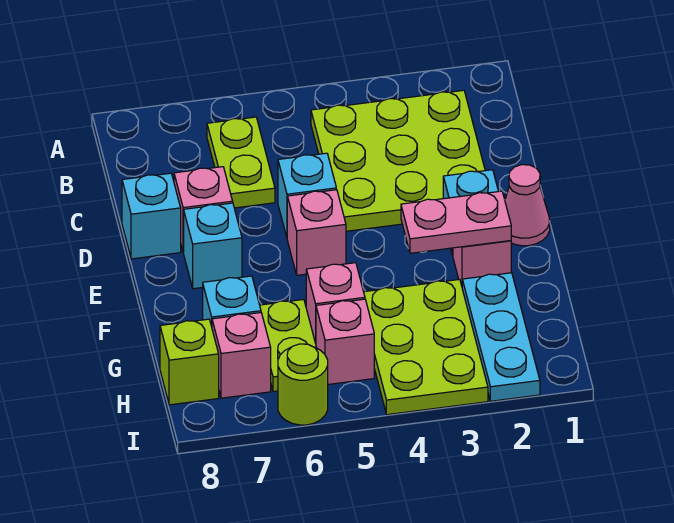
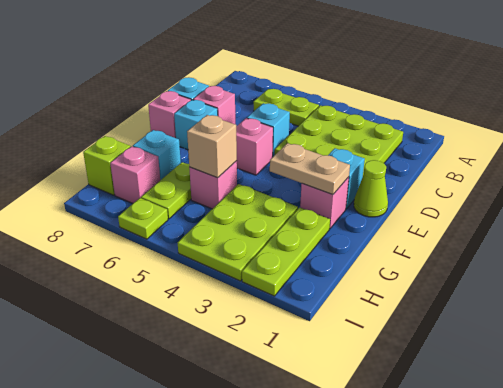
lime plate B6:C6 level 1 -> lime plate B5:B6 level 1
pink cone E1 level 1 -> lime cone E1 level 1
pink plate F2:F3 level 2 -> tan plate F2:F3 level 2
cyan plate G2:I2 level 1 -> lime plate G2:I2 level 1
none -> tan brick G5 level 2
pink brick H5 level 1 -> pink brick E8 level 1
lime round brick I6 level 1 -> lime plate I6 level 1

